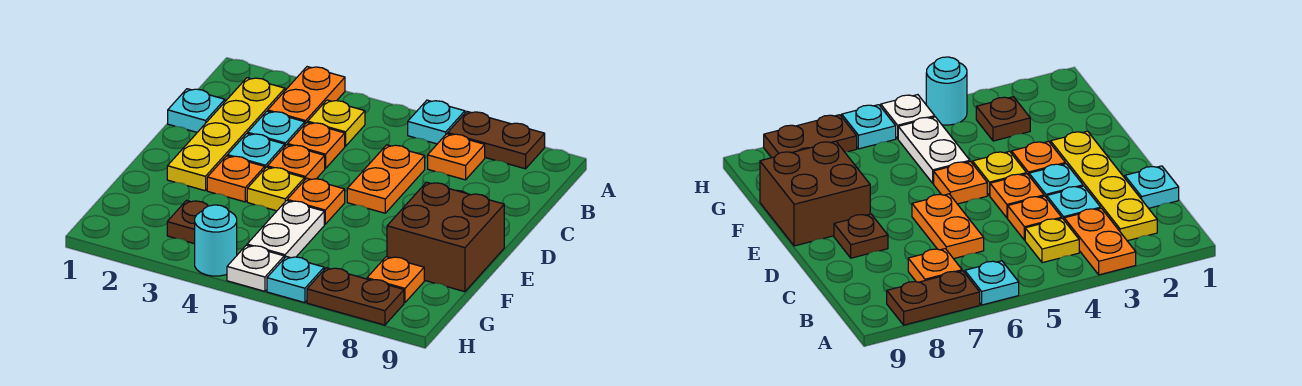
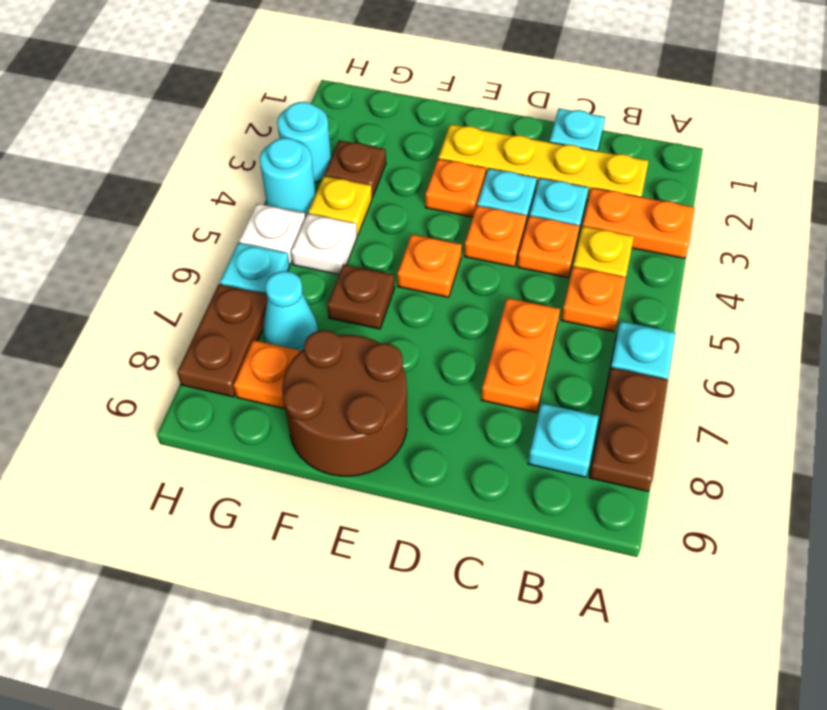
orange plate B7 level 1 -> orange plate B5 level 1
none -> cyan plate B8 level 1
orange plate C6:D6 level 1 -> orange plate C6:C7 level 1
brown plate D8 level 1 -> brown plate F6 level 1
yellow plate E4 level 1 -> yellow plate G4 level 1
brown brick E8:F9 level 1 -> brown round brick E8:F9 level 1
white plate F5:G5 level 1 -> white plate G5 level 1
none -> cyan cone G7 level 1
none -> cyan round brick H3 level 1

